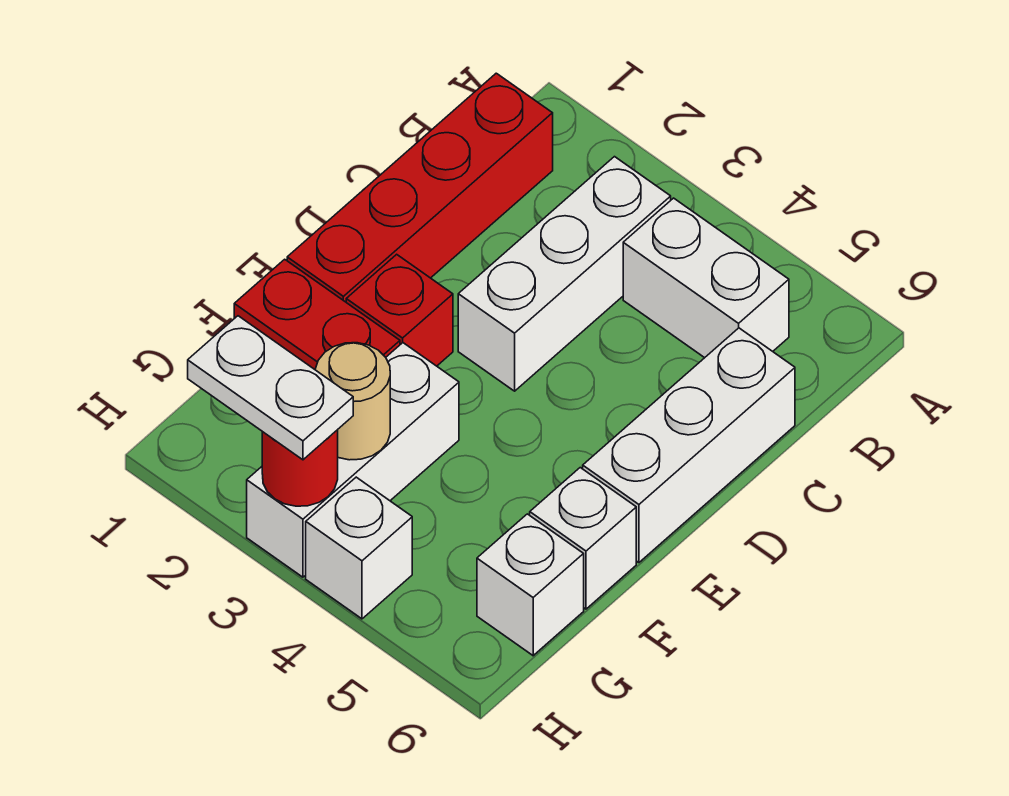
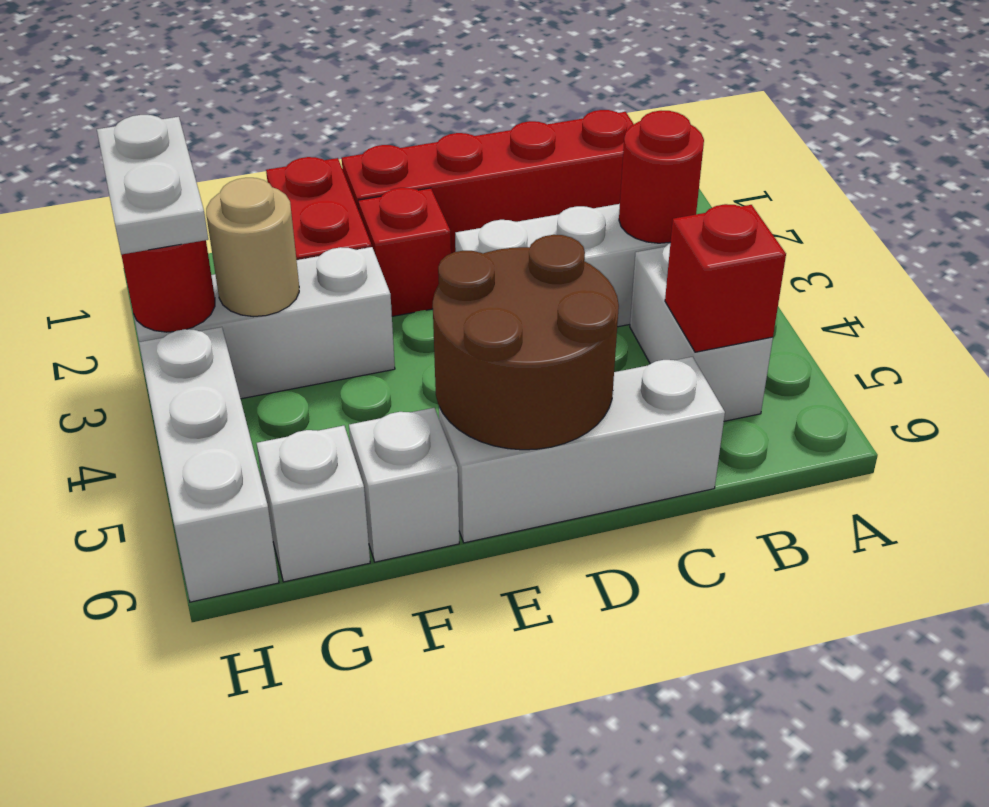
none -> red round brick B3 level 2
none -> red brick B5 level 2
none -> brown round brick D5:E6 level 2
white brick H4 level 1 -> white brick H4:H6 level 1

